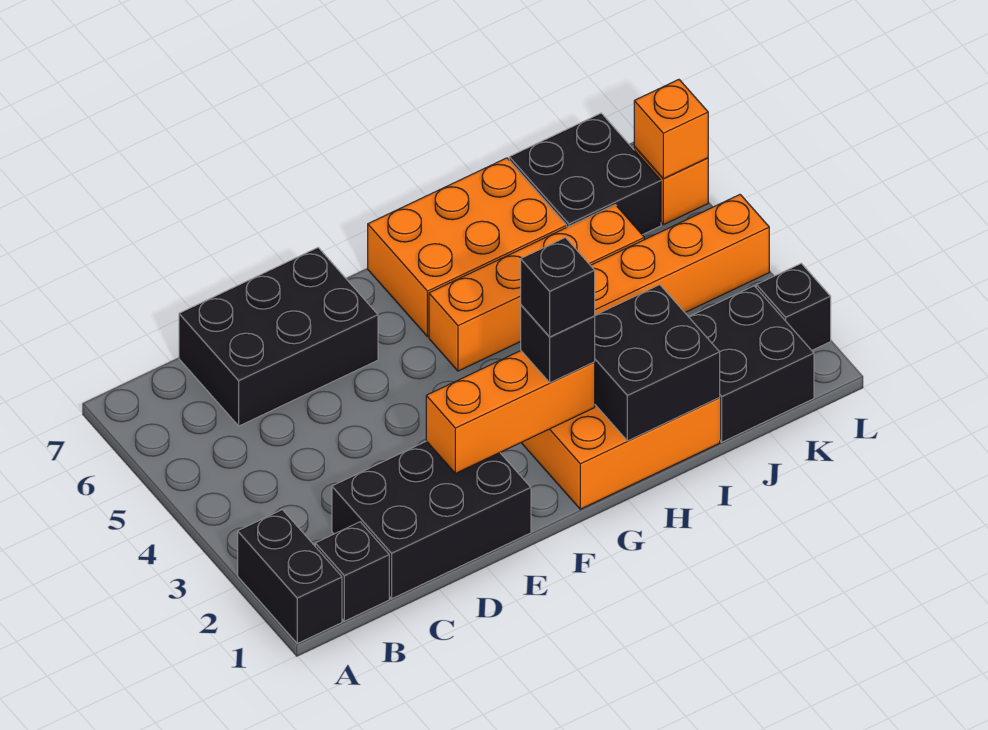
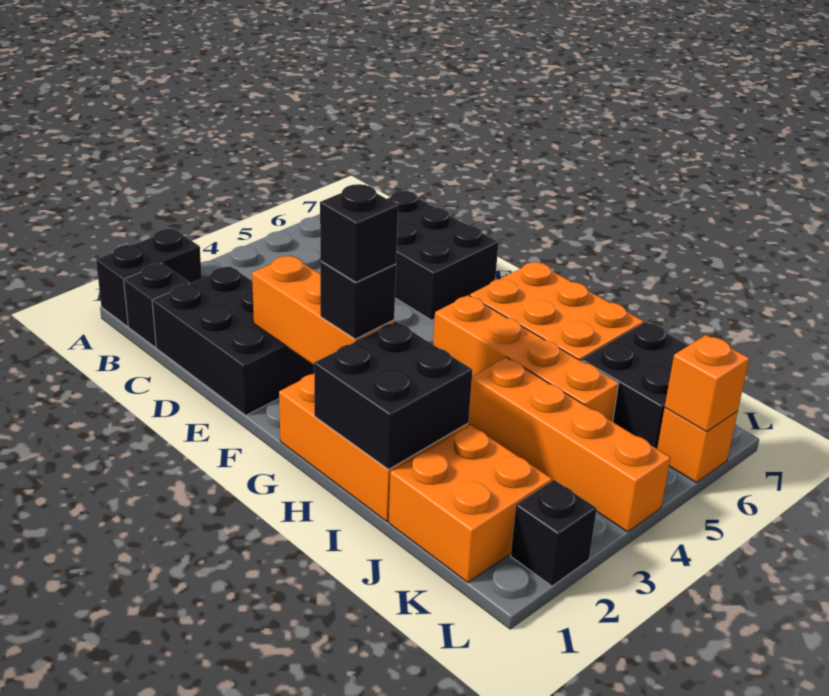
black brick J1:K2 level 1 -> orange brick J1:K2 level 1

